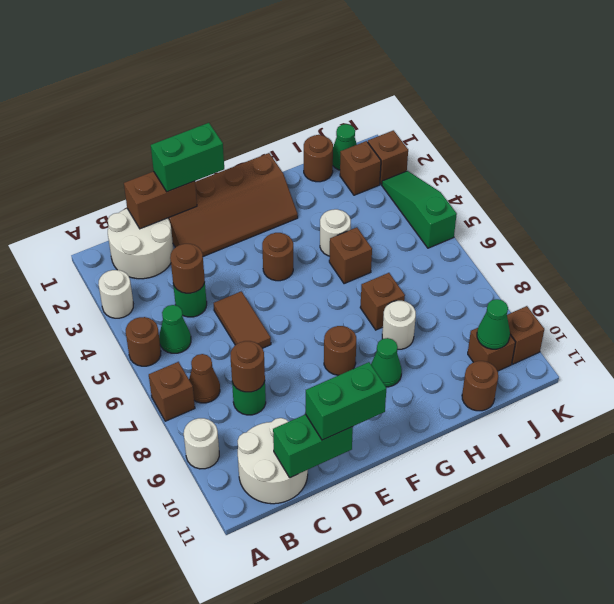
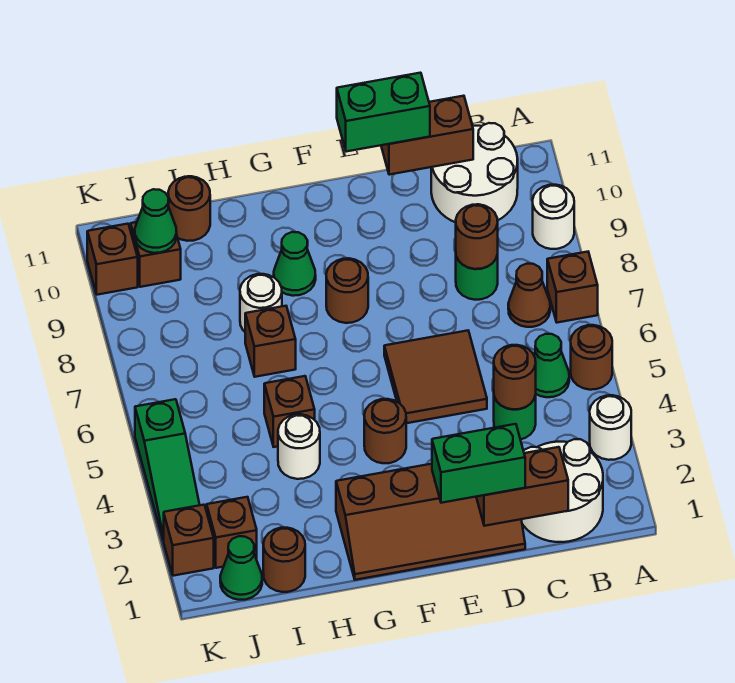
green brick C11:D11 level 2 -> brown brick C11:D11 level 2
brown slope D1:G2 level 1 top 1 -> brown slope D1:G2 level 1 top 2
brown tile D5:D6 level 1 -> brown tile D5:E6 level 1

